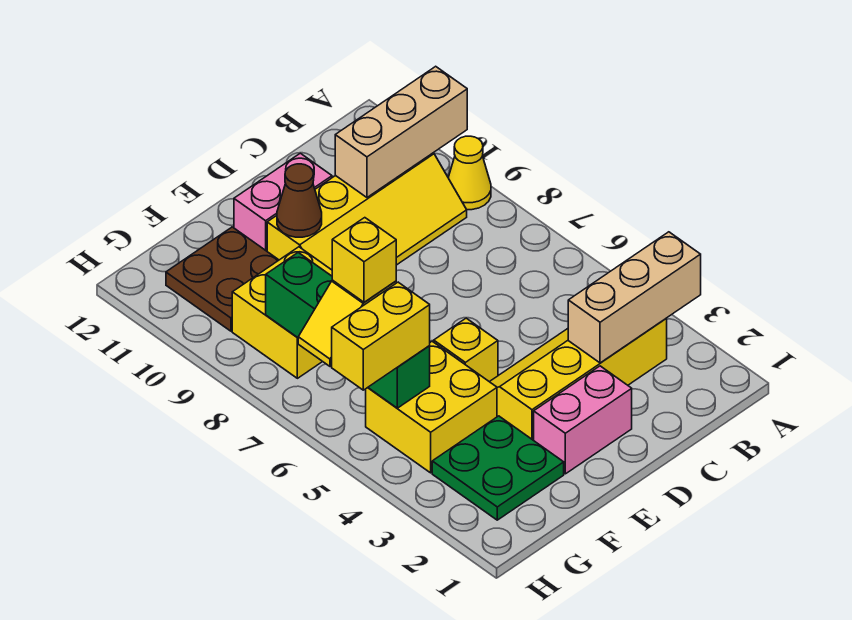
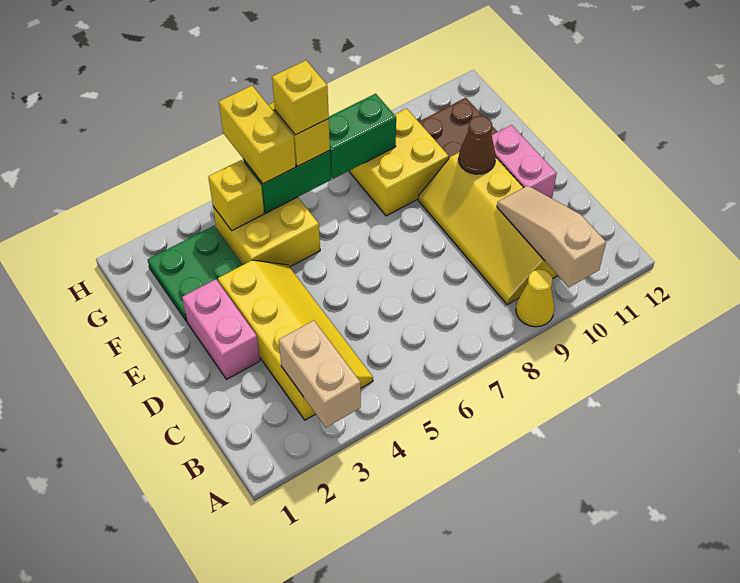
tan brick A3:C3 level 2 -> tan brick A3:B3 level 2
tan brick A10:C10 level 2 -> tan slope A10:C10 level 2 top A
yellow brick E5 level 1 -> yellow brick G4 level 2

